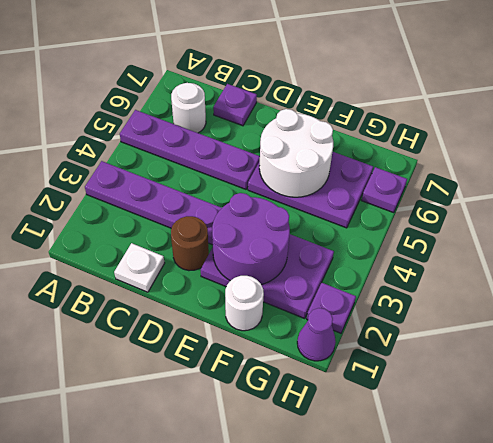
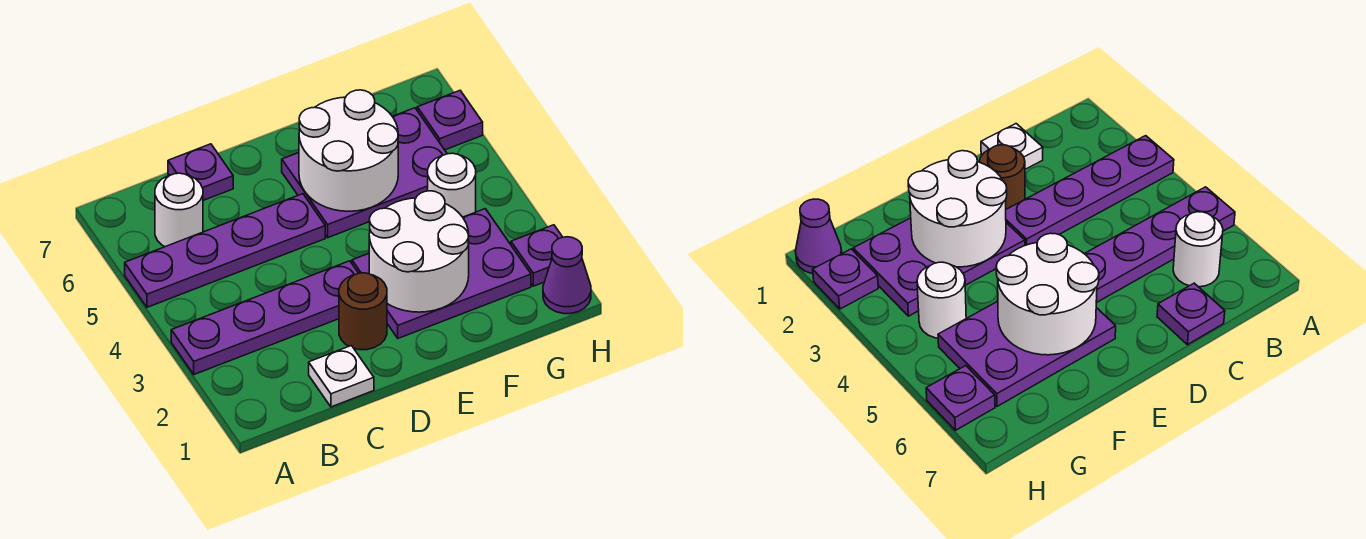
purple round brick E2:F3 level 2 -> white round brick E2:F3 level 2
white round brick F1 level 1 -> white round brick G4 level 1

